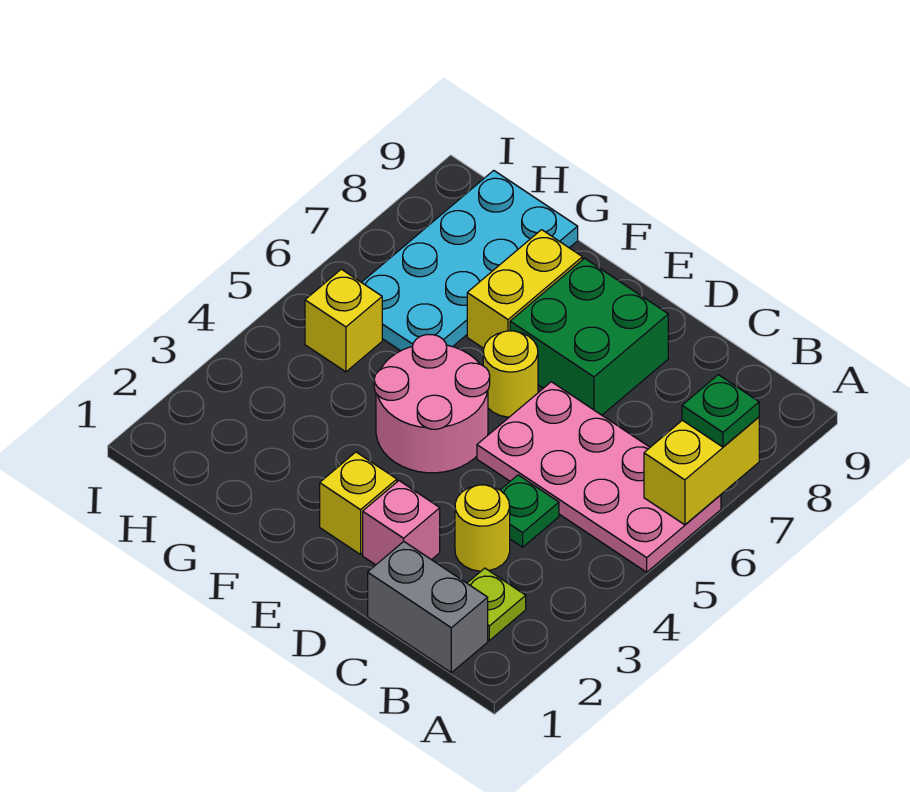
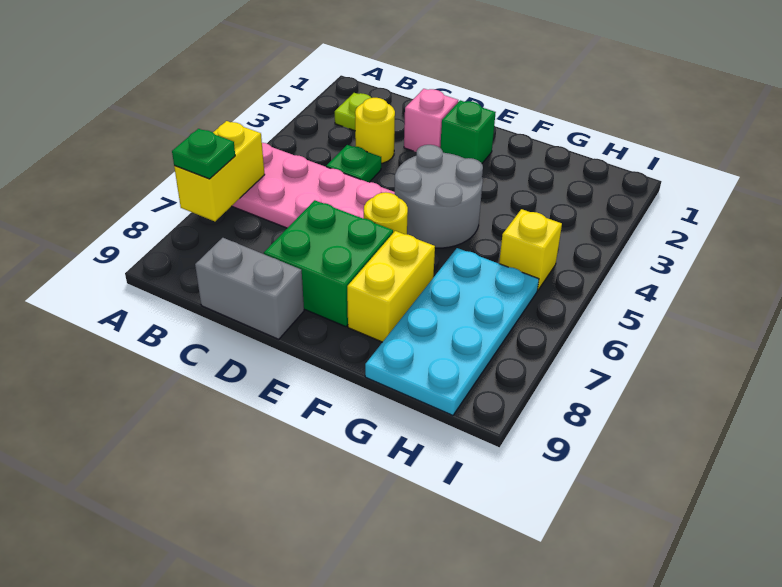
grey brick B1:C1 level 1 -> grey brick C9:D9 level 1
yellow brick E2 level 1 -> green brick E2 level 1
pink round brick E4:F5 level 1 -> grey round brick E4:F5 level 1

